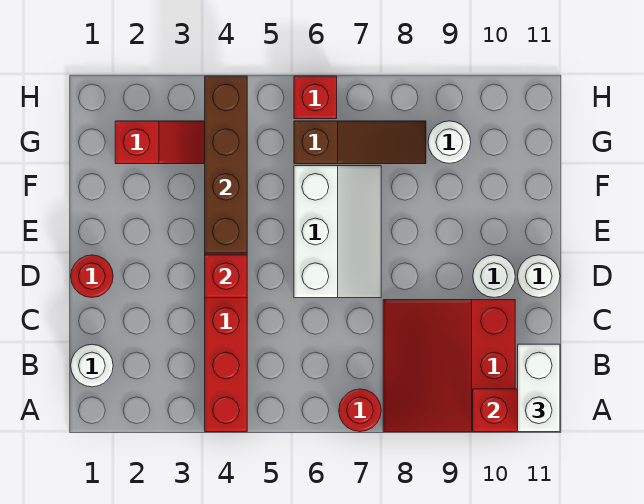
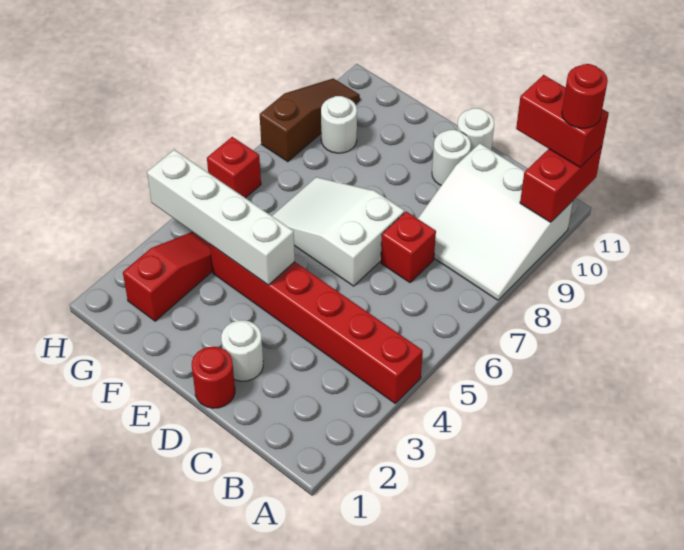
red round brick A7 level 1 -> red round brick A11 level 4
red slope A8:C10 level 1 top 10 -> white slope A8:C10 level 1 top 10
white brick A11:B11 level 3 -> red brick A11:B11 level 3
white round brick B1 level 1 -> white round brick D2 level 1
red brick D4 level 2 -> red brick C7 level 1
white slope D6:F7 level 1 top 6 -> white slope D6:F7 level 1 top D
brown brick E4:H4 level 2 -> white brick E4:H4 level 2
brown slope G6:G8 level 1 top 6 -> brown slope H8:H10 level 1 top 8

